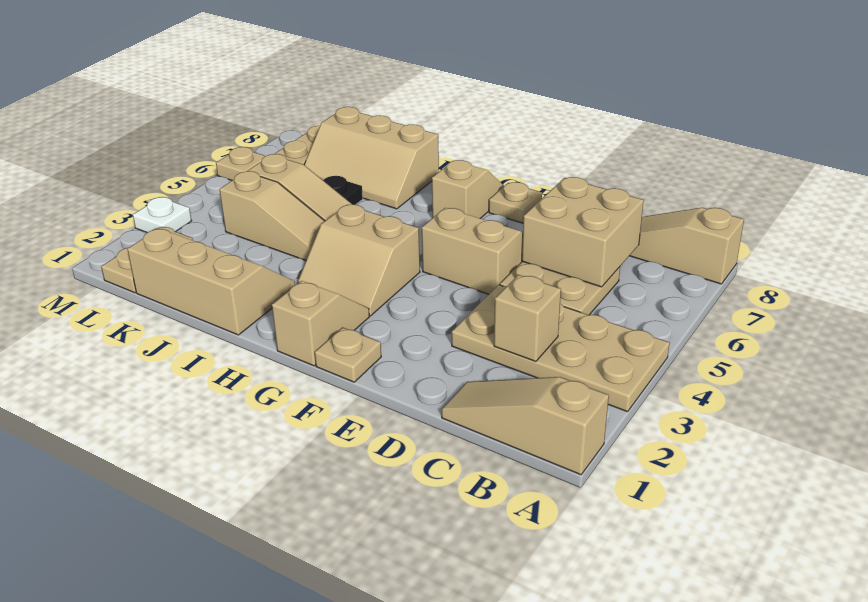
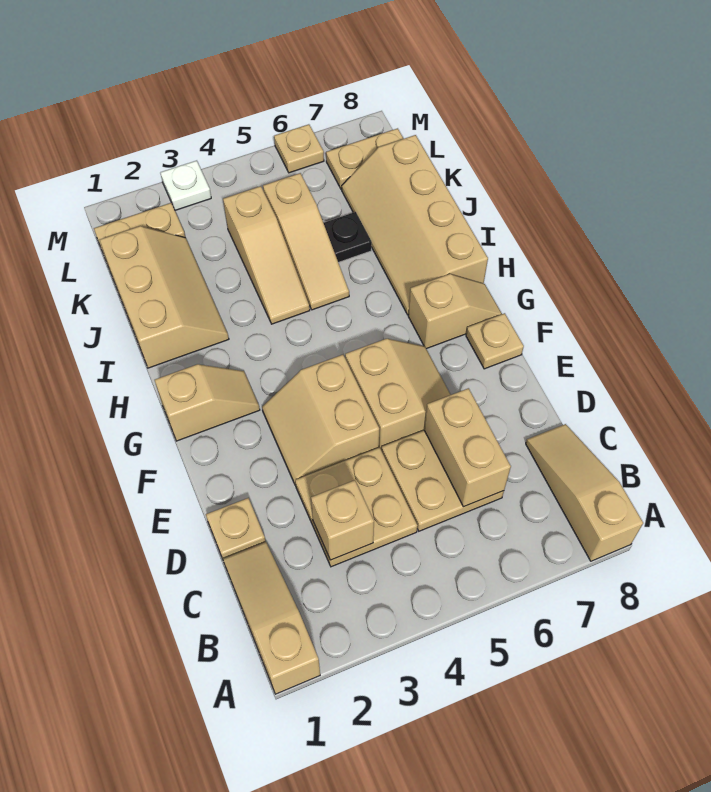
tan plate A3:D4 level 1 -> tan plate C3:D4 level 1
tan brick C6:D7 level 2 -> tan brick C6:D6 level 2
tan plate F1 level 1 -> tan plate D1 level 1
tan slope G3:H4 level 1 top 4 -> tan slope E3:F4 level 1 top 4
tan slope I7:K8 level 1 top 8 -> tan slope H7:K8 level 1 top 8

